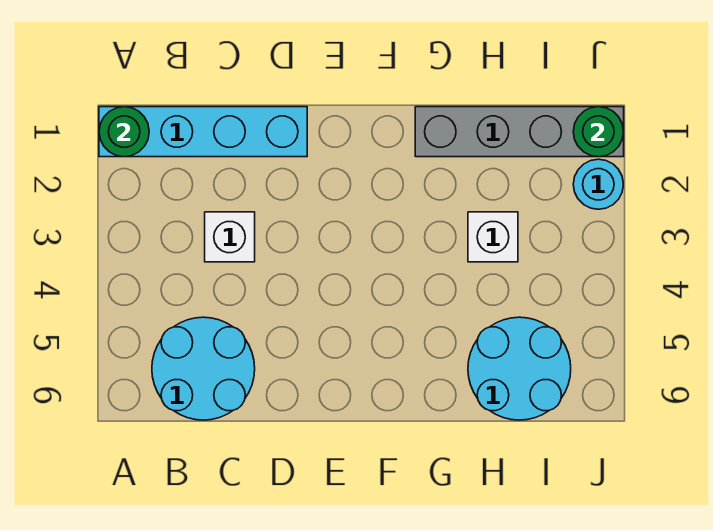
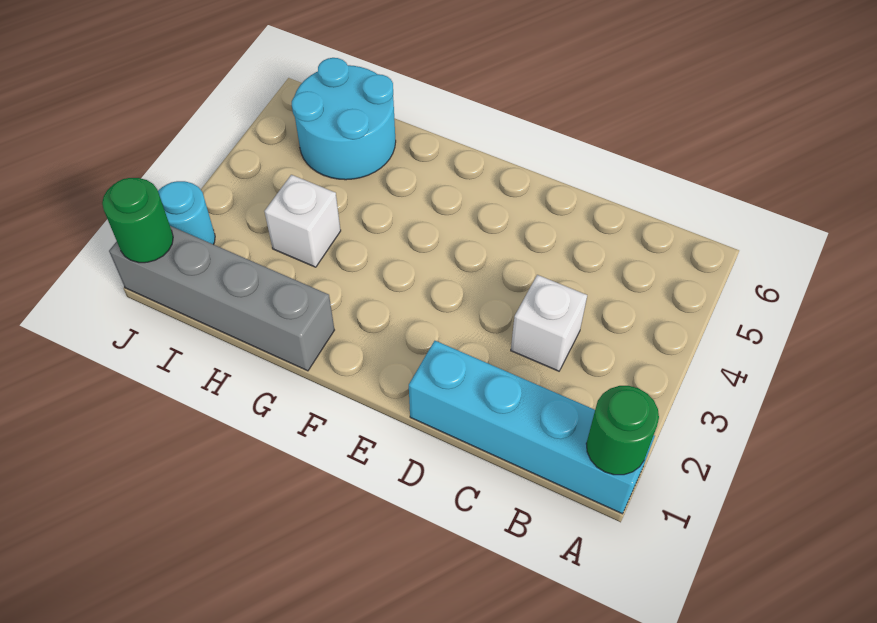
cyan round brick B5:C6 level 1 -> none

